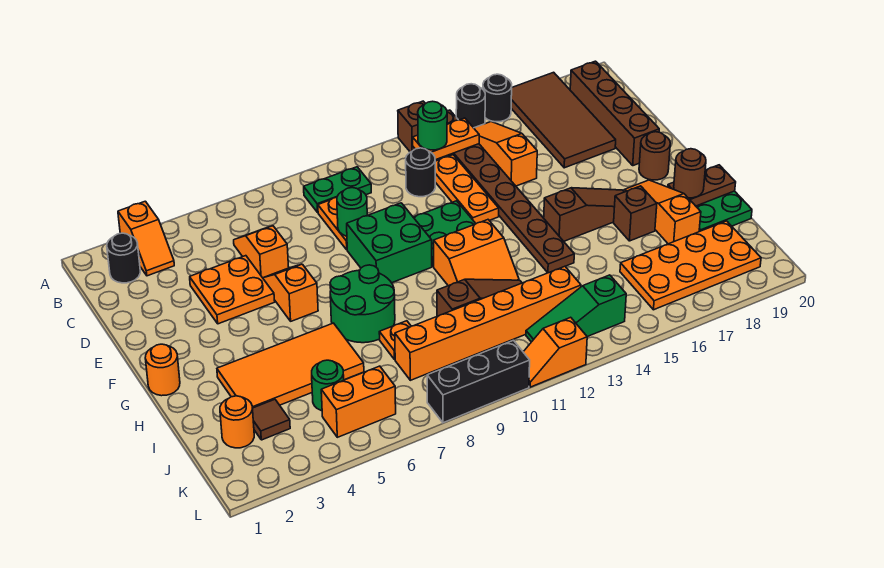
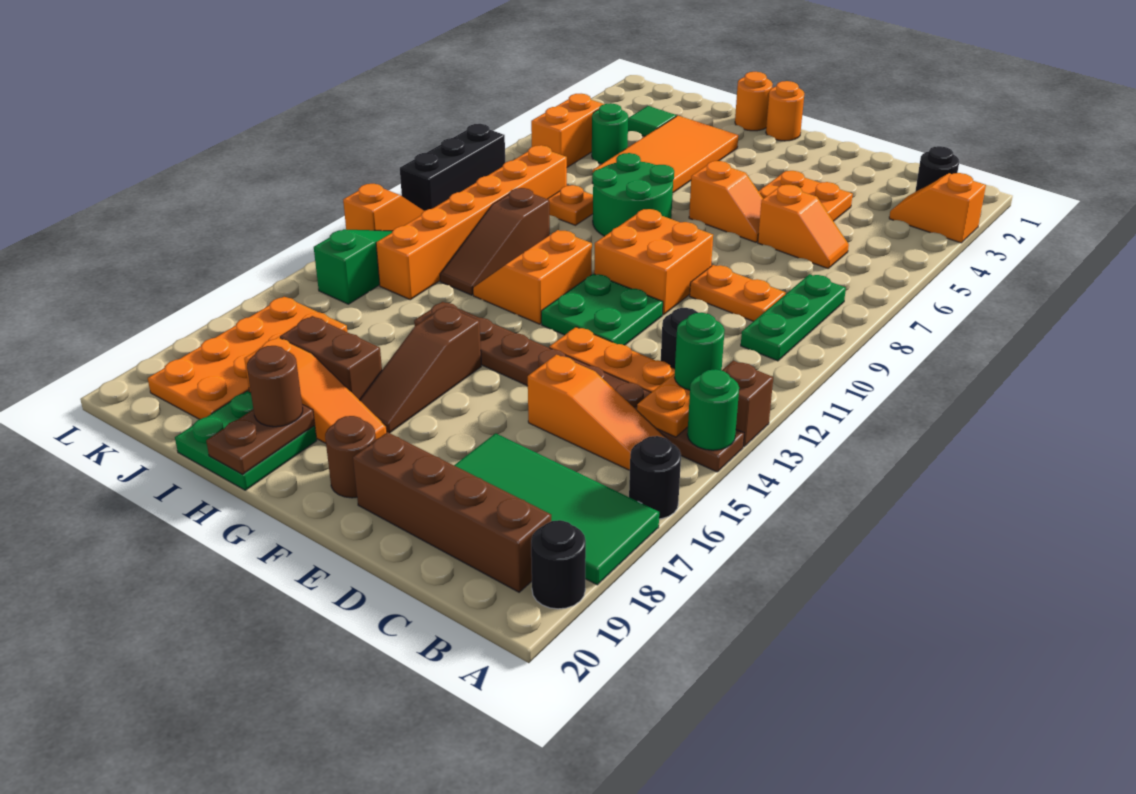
black round brick A15 level 1 -> black round brick A19 level 1
brown tile A17:D18 level 1 -> green tile A17:D18 level 1
green plate B9:B10 level 1 -> green plate B8:B10 level 1
green round brick D9 level 2 -> green round brick A14 level 2
green brick E9:F10 level 1 -> orange brick E9:F10 level 1
brown brick H17 level 1 -> brown brick H17:I17 level 1
orange round brick J2 level 1 -> orange round brick H1 level 1
brown tile J3 level 1 -> green tile J3 level 1

